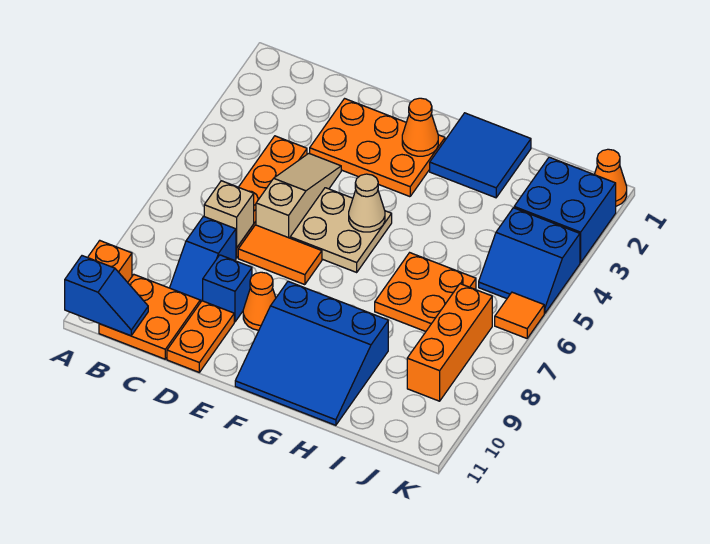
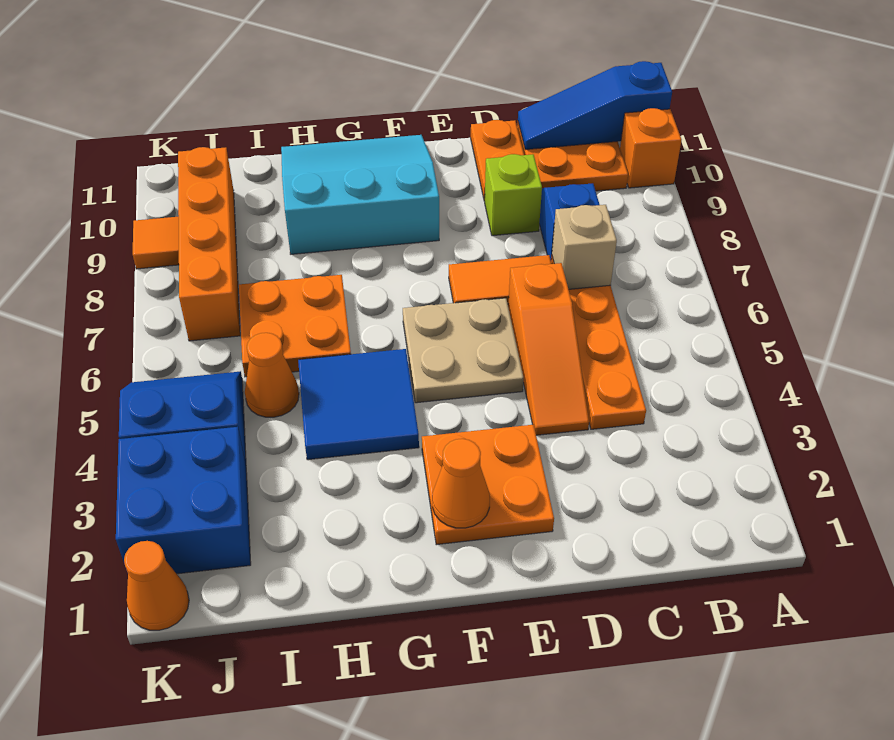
blue slope A11:B11 level 2 top A -> blue slope A11:C11 level 2 top A
orange plate D2:F3 level 1 -> orange plate E2:F3 level 1
tan slope D4:D6 level 1 top 6 -> orange slope D4:D6 level 1 top 6
blue brick D9 level 1 -> lime brick D9 level 1
orange cone E9 level 1 -> orange cone I5 level 1
tan cone F5 level 2 -> none
blue slope F9:H11 level 1 top 9 -> cyan slope F9:H11 level 1 top 9
blue tile G1:H2 level 1 -> blue tile G4:H5 level 1
orange brick J7:J9 level 1 -> orange brick J7:J10 level 1
orange tile K6 level 1 -> orange tile K9 level 1

